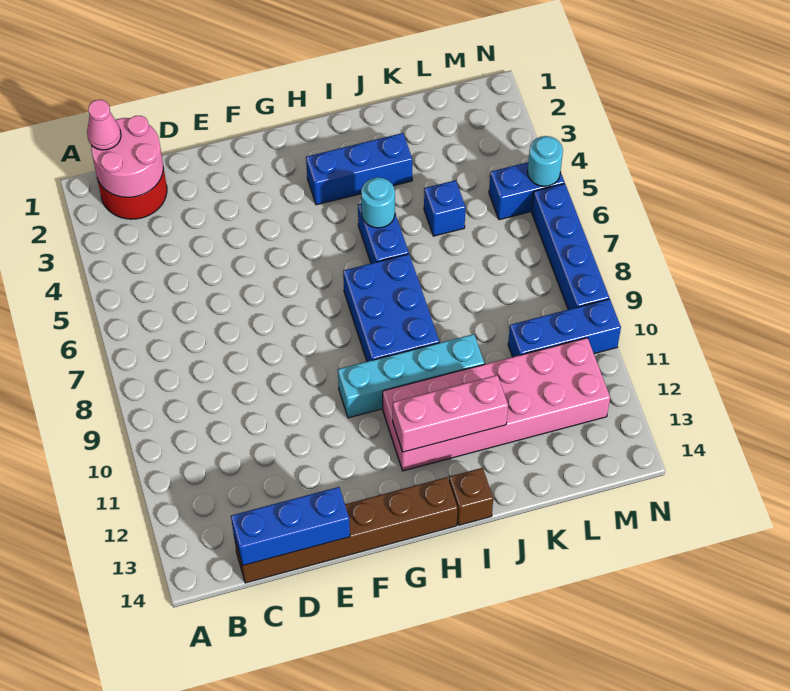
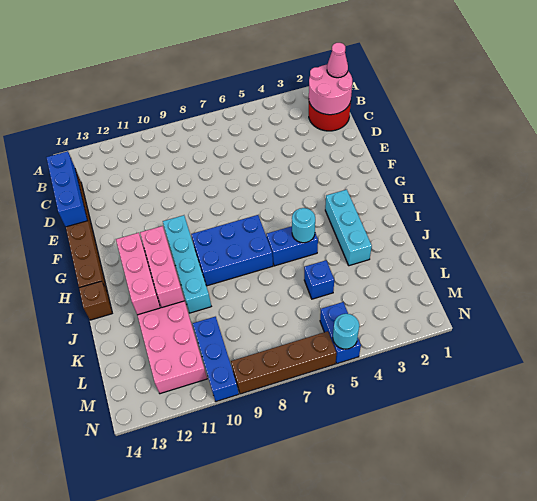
blue brick H3:J3 level 1 -> cyan brick H3:J3 level 1
none -> pink brick H11:J11 level 2
blue brick N6:N9 level 1 -> brown brick N6:N9 level 1

